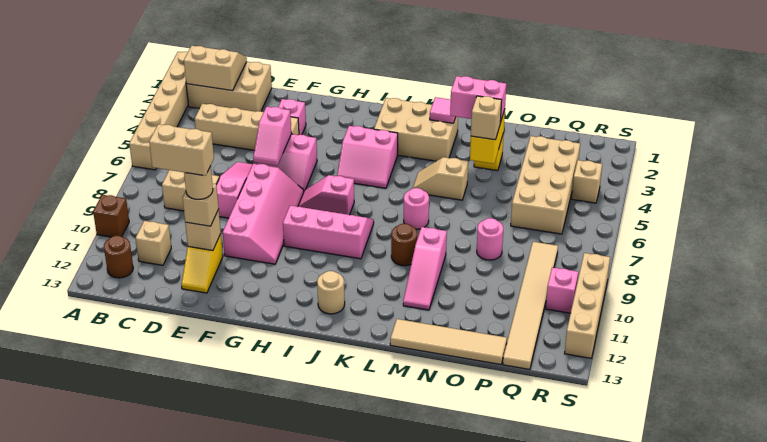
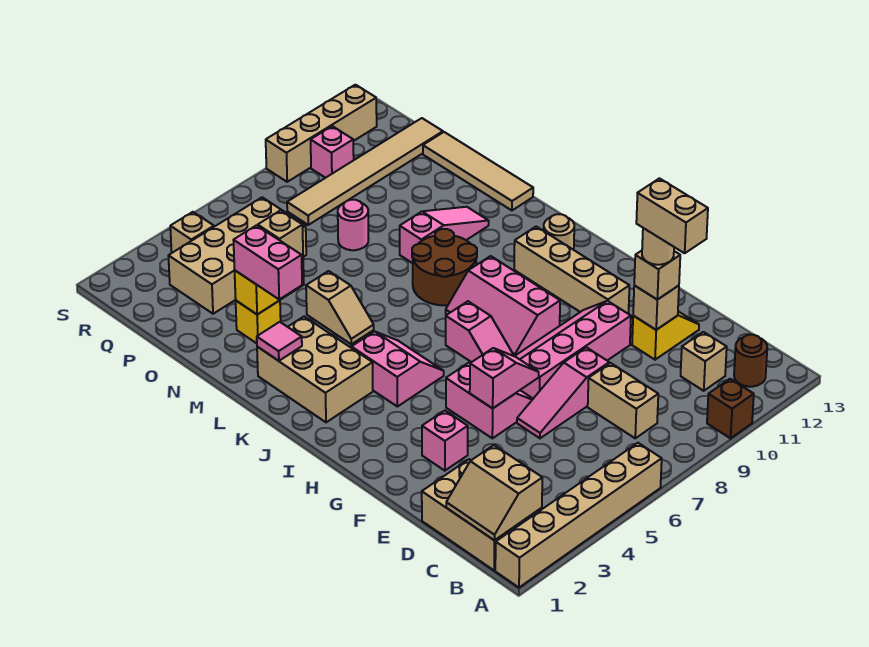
tan brick C4:F4 level 1 -> tan brick G11:J11 level 1
pink round brick L7 level 1 -> none
brown round brick L9 level 1 -> brown round brick K8:L9 level 1

